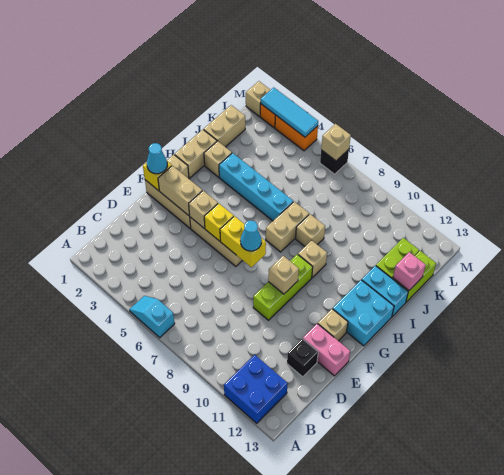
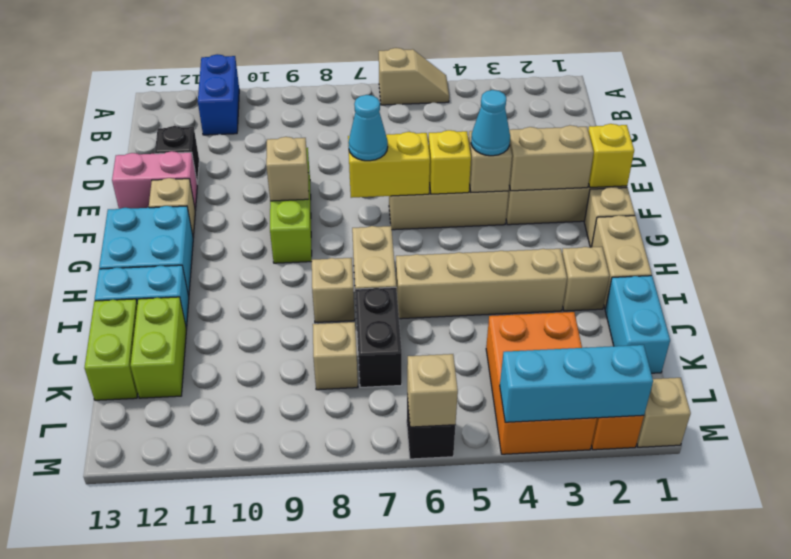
cyan slope A5:A6 level 1 top 6 -> tan slope A5:A6 level 1 top 6
blue brick A11:B12 level 1 -> blue brick A11:B11 level 1
cyan cone F1 level 3 -> cyan cone F4 level 3
tan brick H9 level 1 -> tan brick K8 level 1
cyan brick I3:I6 level 1 -> tan brick I3:I6 level 1
tan brick J1:K1 level 1 -> cyan brick J1:K1 level 1
none -> black brick J7:K7 level 1
pink brick J13 level 2 -> none
cyan tile M2:M4 level 2 -> cyan brick M2:M4 level 2
orange brick M3:M4 level 1 -> orange brick K3:M4 level 1

